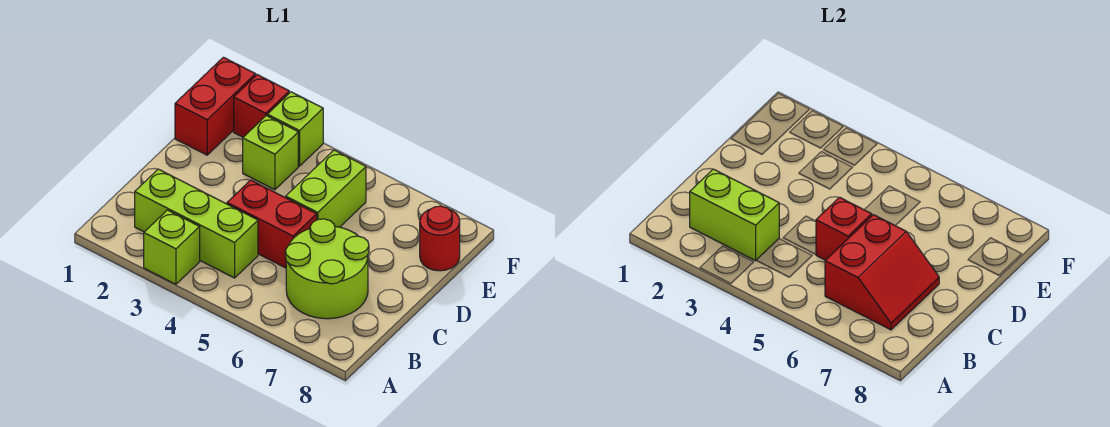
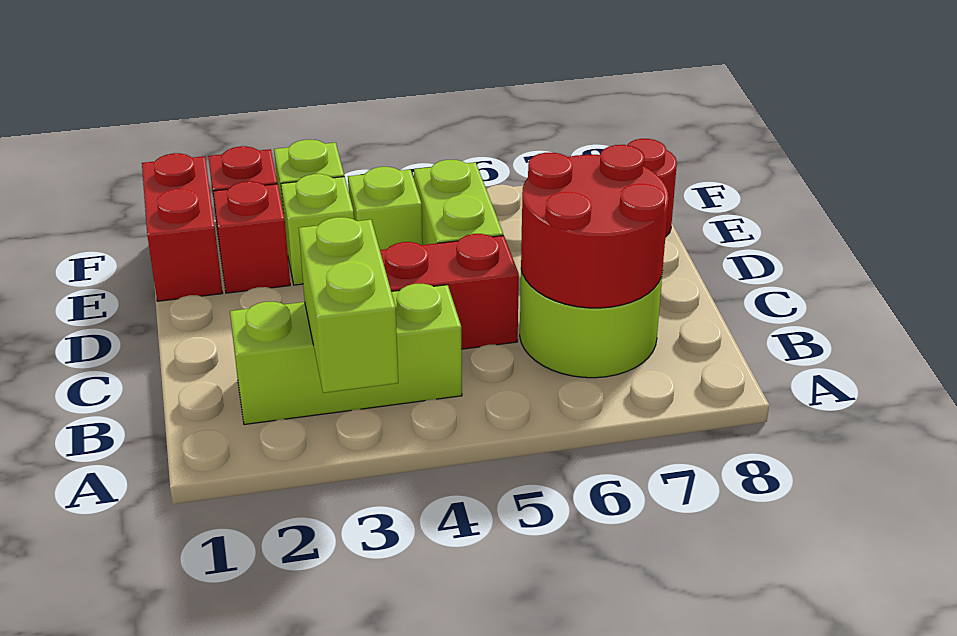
lime brick A3 level 1 -> lime brick E4 level 1
lime brick B2:B3 level 2 -> lime brick A3:B3 level 2
red slope B6:C7 level 2 top 6 -> red round brick B6:C7 level 2
red brick C5 level 2 -> red brick E2 level 1

